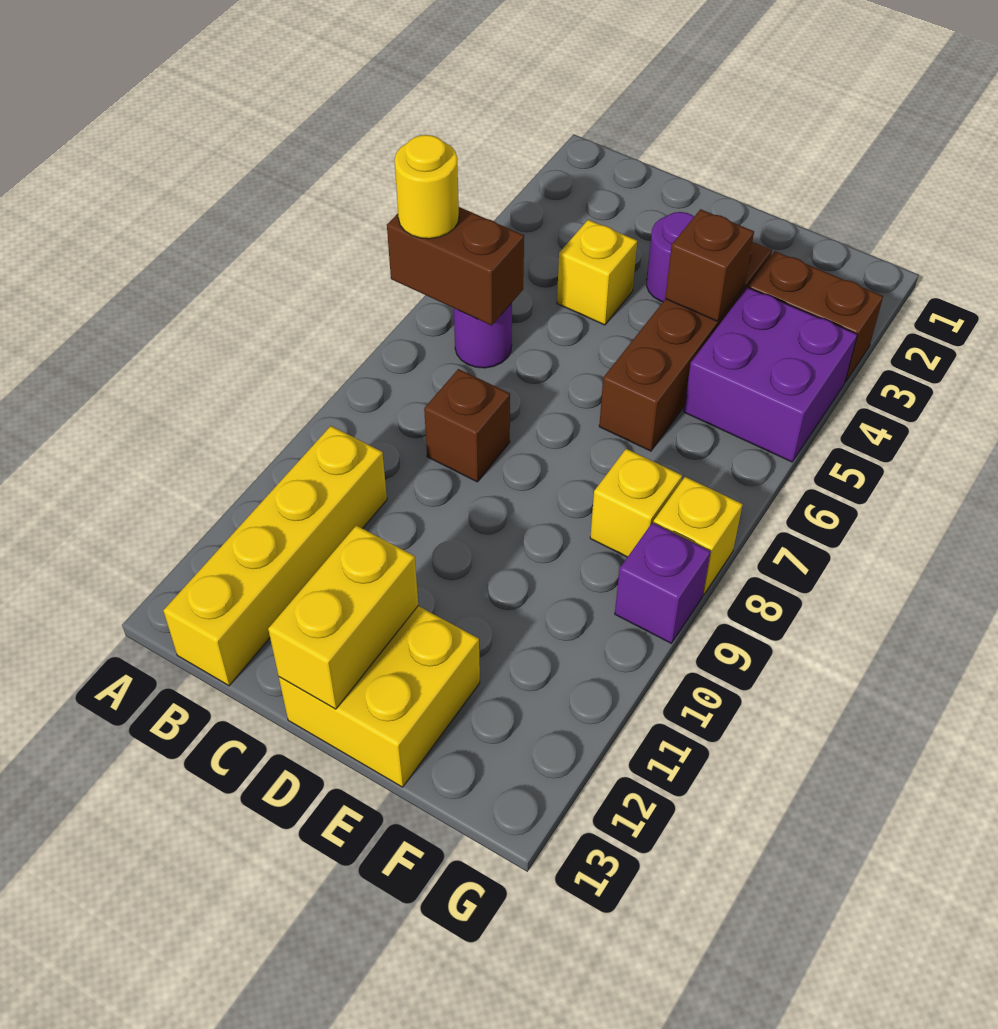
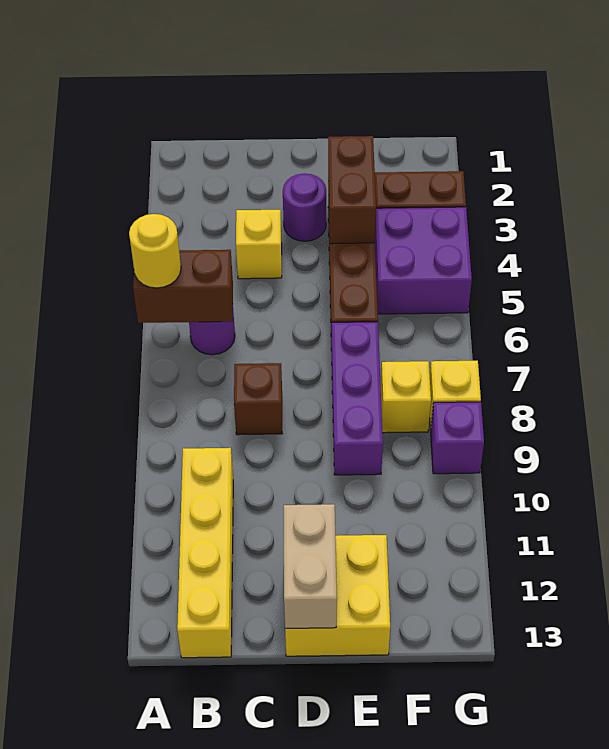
yellow brick D12:D13 level 2 -> tan brick D12:D13 level 2
brown brick E4 level 2 -> brown brick E3:E4 level 2
none -> purple brick E7:E9 level 1

